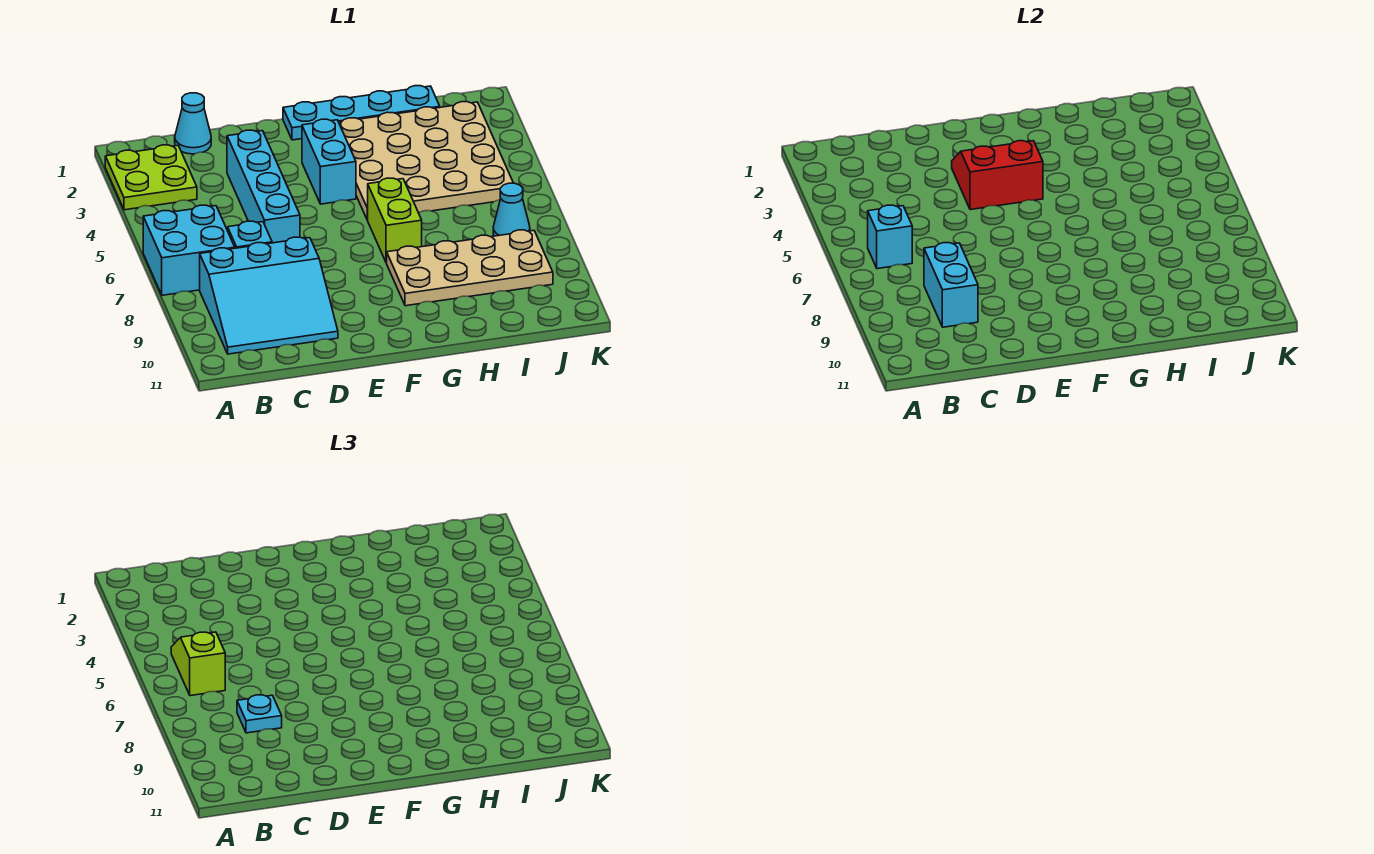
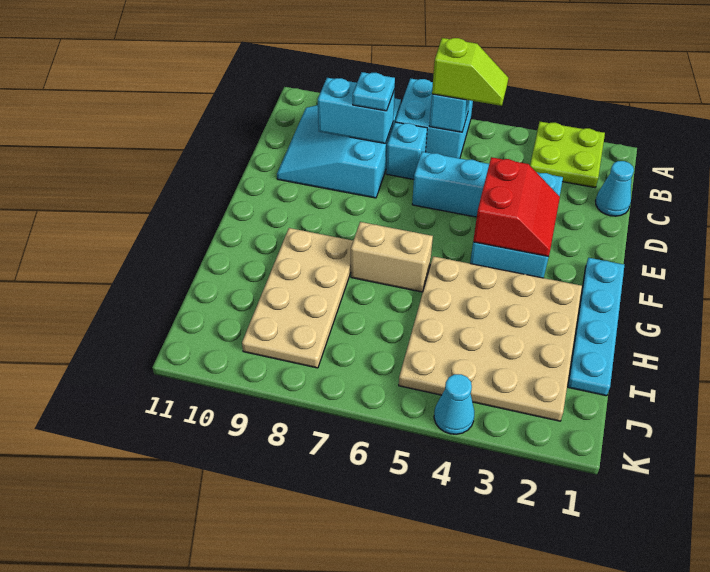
lime brick G6:G7 level 1 -> tan brick G6:G7 level 1
cyan cone J7 level 1 -> cyan cone K4 level 1

